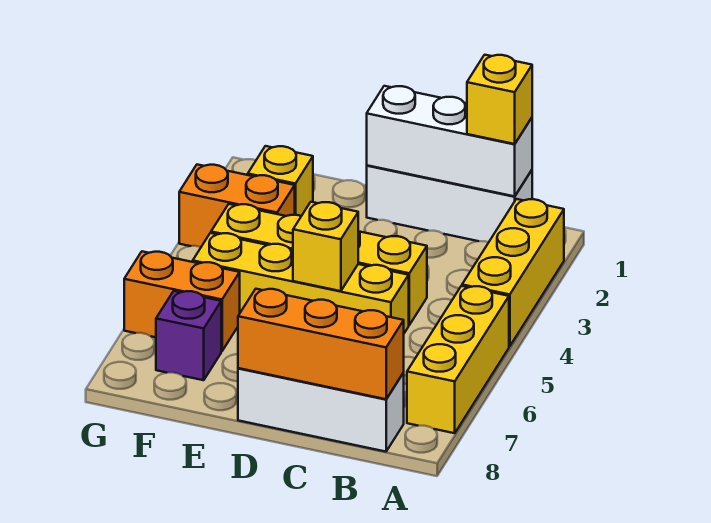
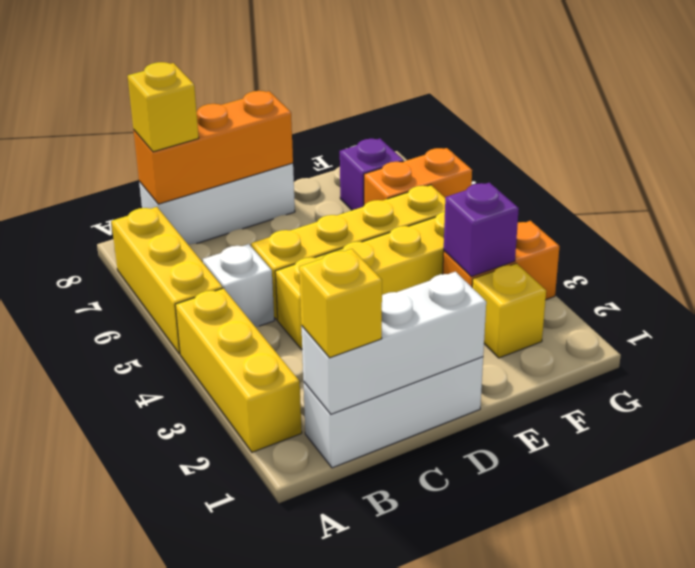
none -> white brick B5 level 1
yellow brick D5 level 2 -> yellow brick B8 level 3
none -> purple brick F3 level 2

